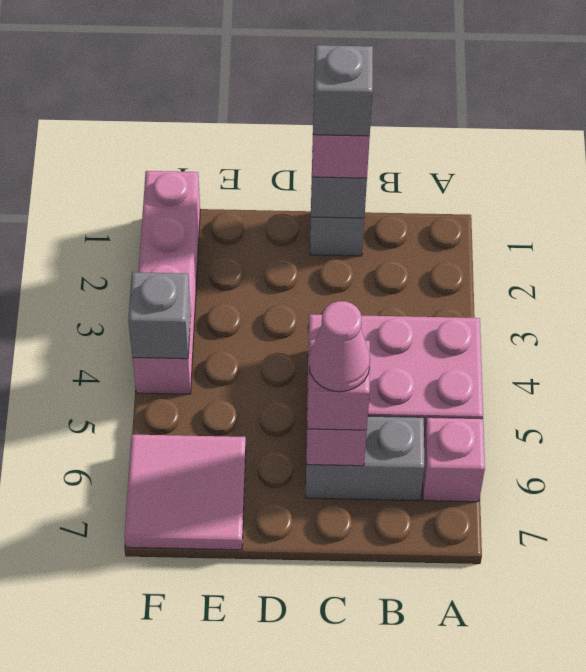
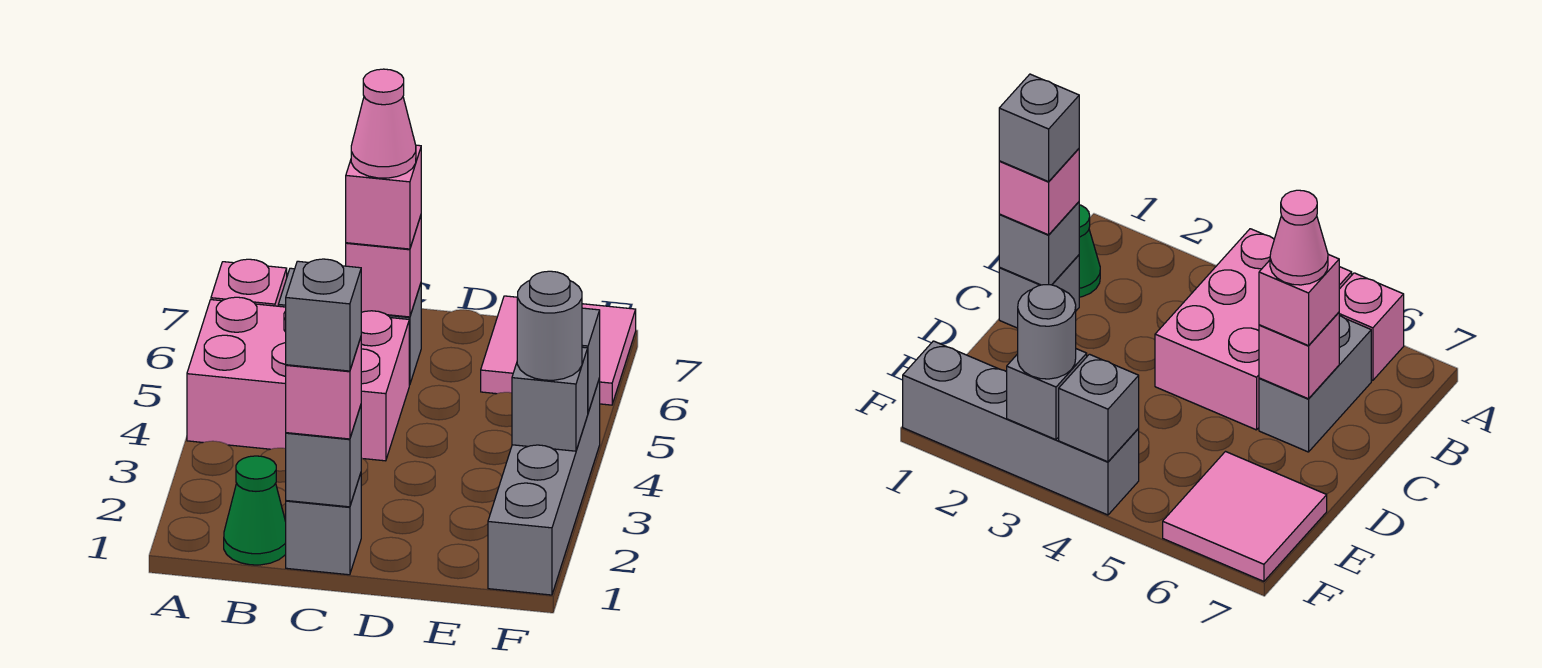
none -> green cone B1 level 1
pink brick F1:F4 level 1 -> grey brick F1:F4 level 1
none -> grey brick F3 level 2
none -> grey round brick F3 level 3

